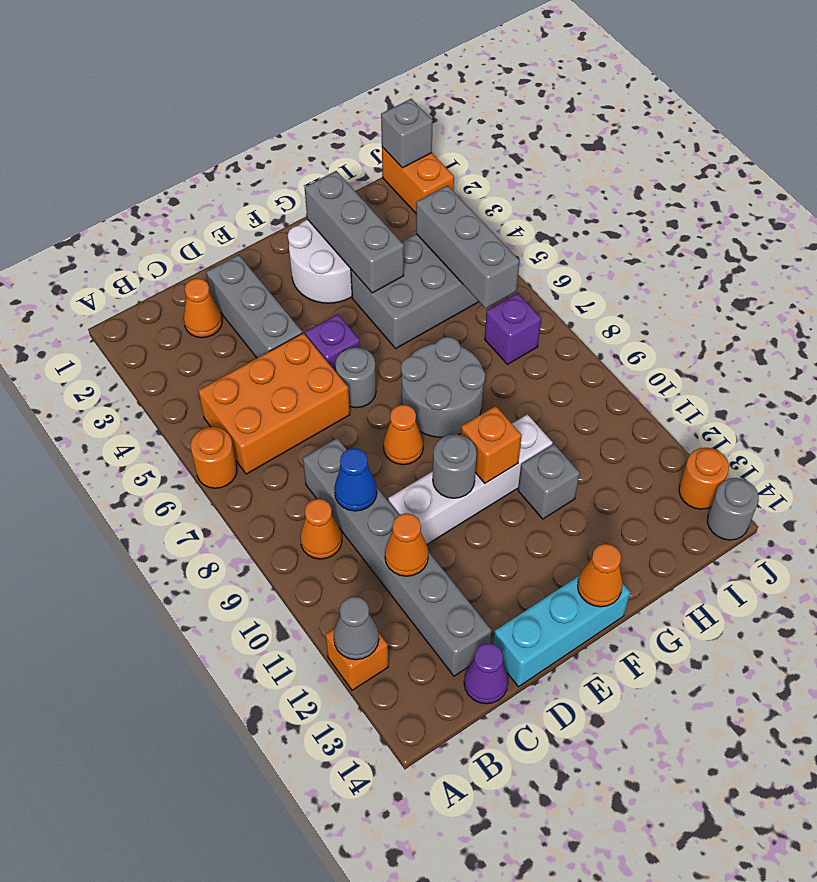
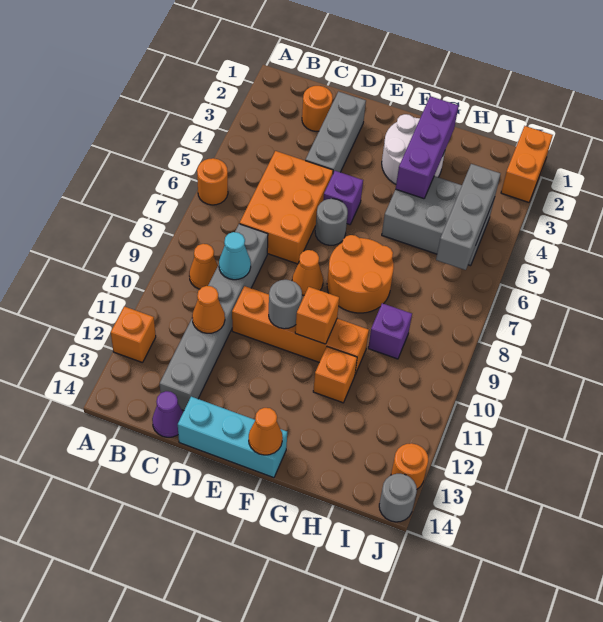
grey cone A12 level 2 -> none
orange brick B5:D6 level 1 -> orange brick C5:D7 level 1
orange cone C2 level 1 -> orange round brick C2 level 1
blue cone C9 level 2 -> cyan cone C9 level 2
white brick D10:G10 level 1 -> orange brick D10:G10 level 1
grey round brick F7:G8 level 1 -> orange round brick F7:G8 level 1
grey brick G2:G4 level 2 -> purple brick G2:G4 level 2
grey brick G11 level 1 -> orange brick G11 level 1
purple brick I7 level 1 -> purple brick H9 level 1
grey brick J1 level 2 -> none

